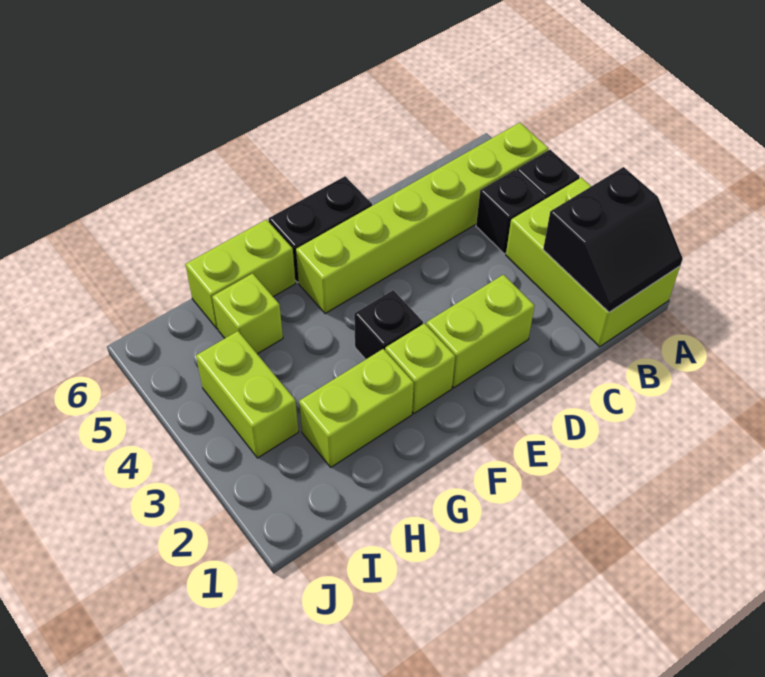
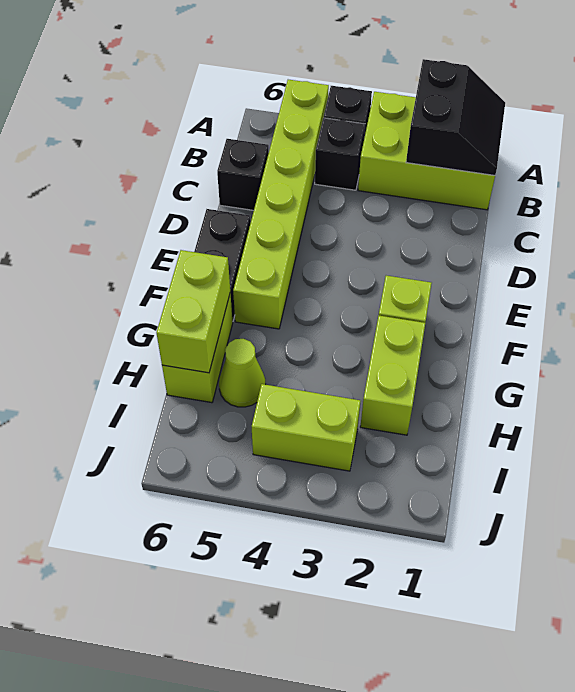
lime brick D2:E2 level 1 -> lime brick G6:H6 level 2
black brick F3 level 1 -> black brick C6 level 1
lime brick H5 level 1 -> lime cone H5 level 1

